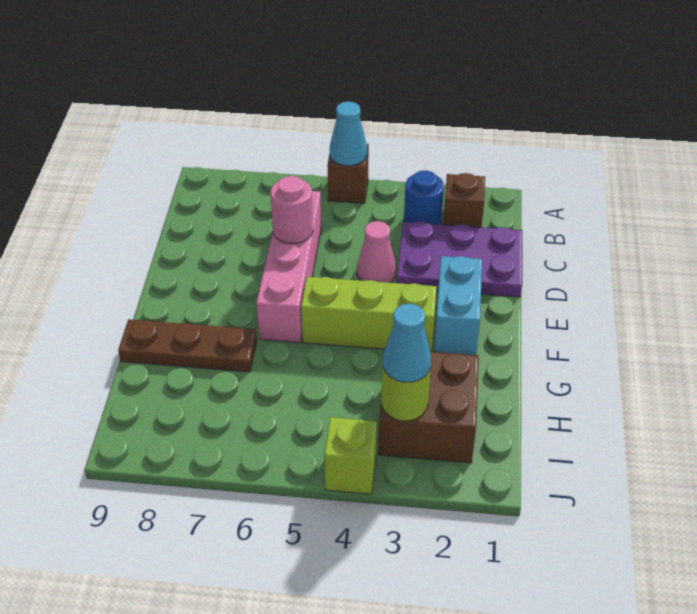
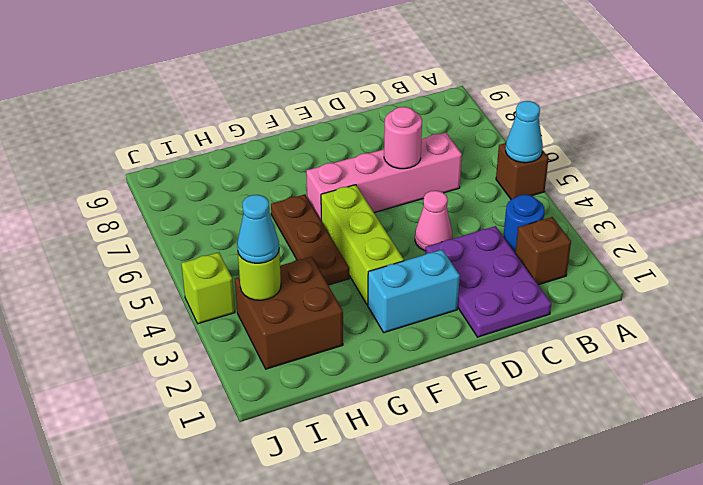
brown plate G7:G9 level 1 -> brown plate G4:G6 level 1

